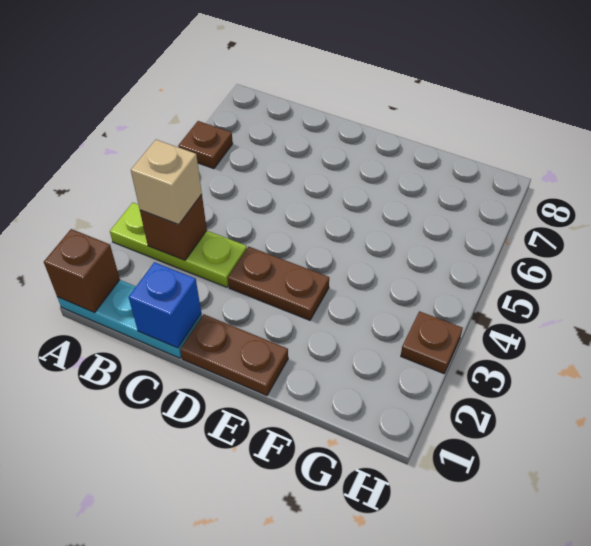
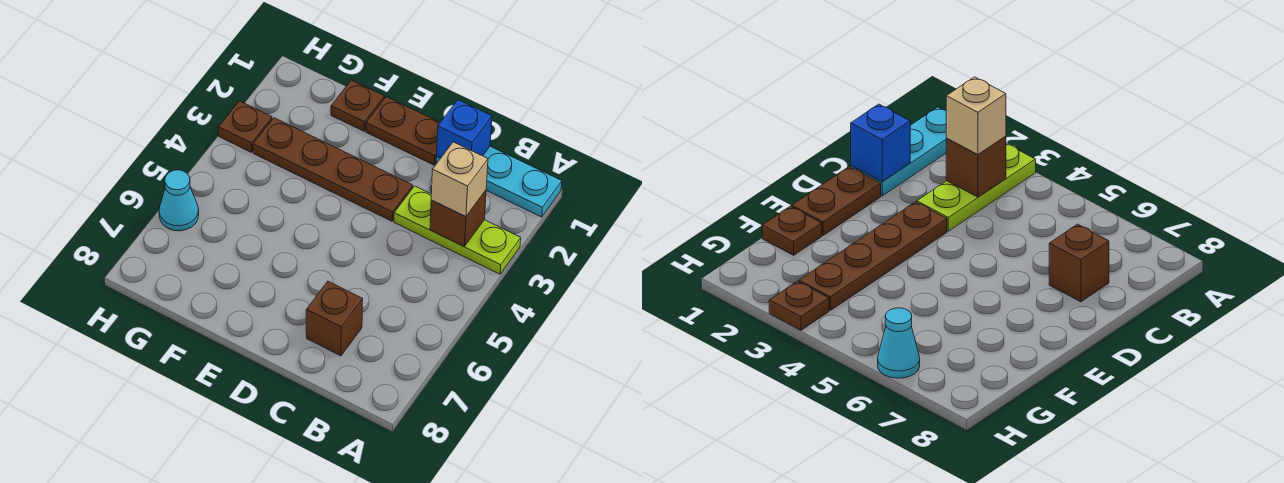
brown brick A1 level 2 -> brown brick C7 level 1
brown plate A6 level 1 -> brown plate F1 level 1
brown plate D3:E3 level 1 -> brown plate D3:G3 level 1
none -> cyan cone H6 level 1

